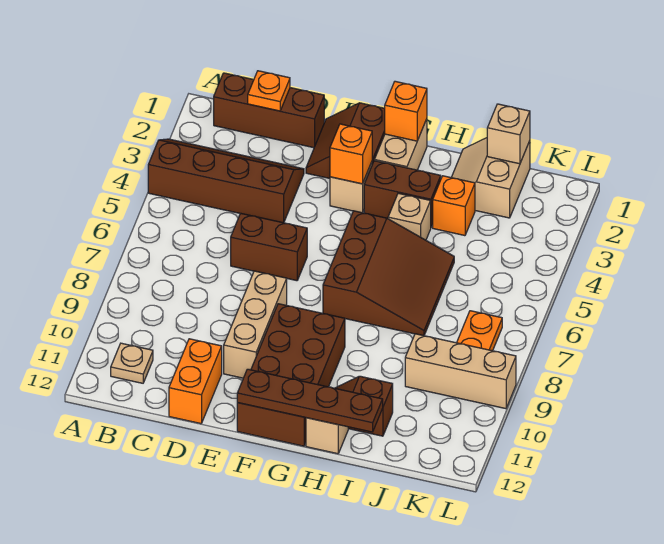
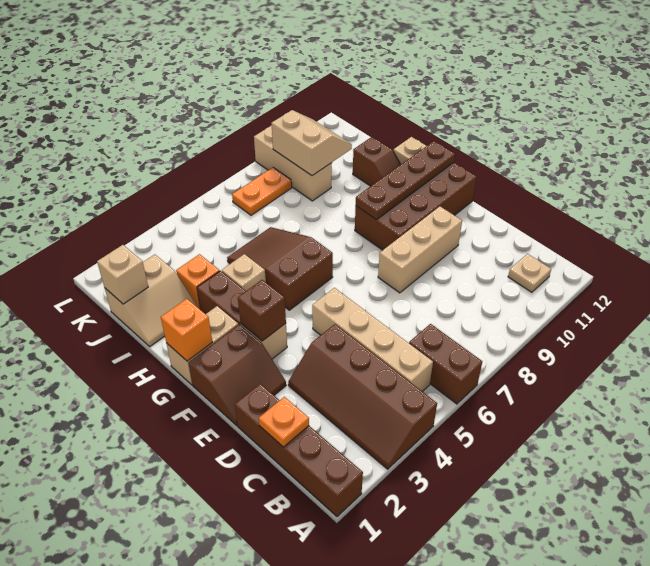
brown brick B1:D1 level 1 -> brown brick A1:D1 level 1
none -> tan brick B5:E5 level 1
brown brick D6:E6 level 1 -> brown brick A6:B6 level 1
orange brick D11:D12 level 1 -> none
orange brick F3 level 2 -> brown brick F3 level 2
brown plate F12:I12 level 2 -> brown plate G9:G12 level 2
brown slope G5:I7 level 1 top G -> brown slope G5:I6 level 1 top G
none -> tan slope J9:K10 level 2 top 9

